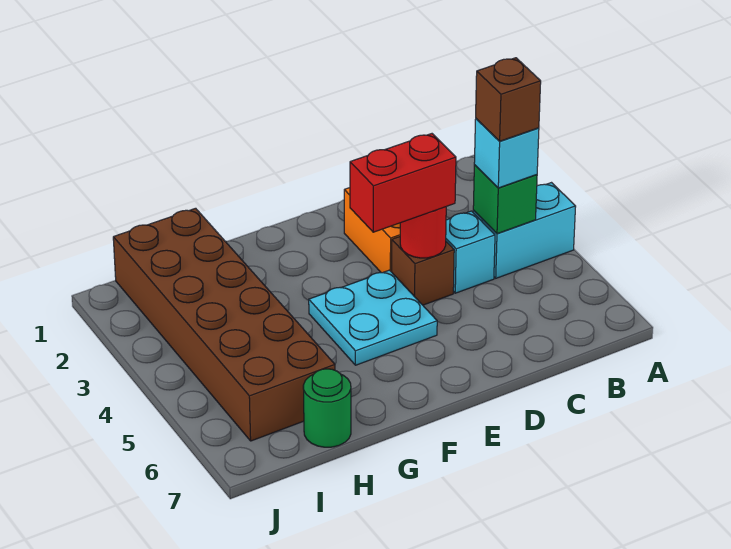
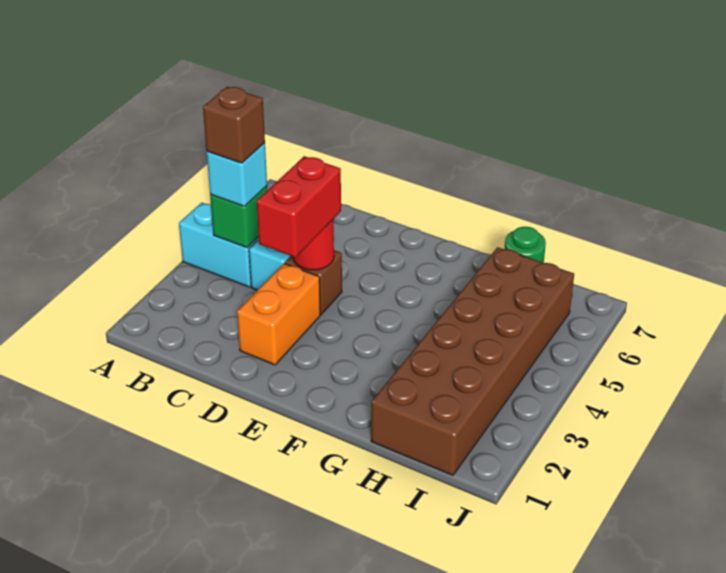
red brick D4:E4 level 3 -> red brick D3:D4 level 3
cyan plate E4:F5 level 1 -> none

